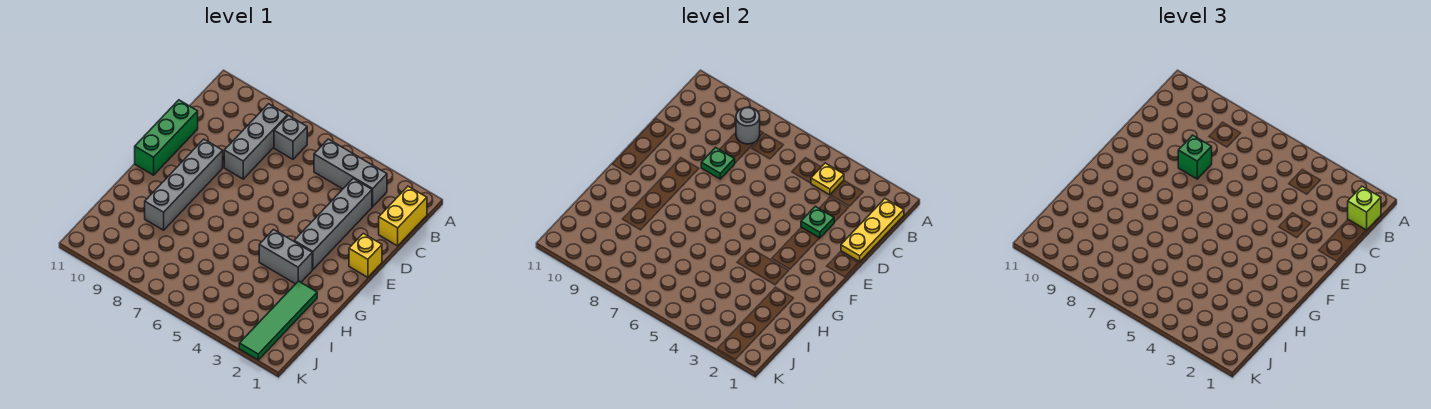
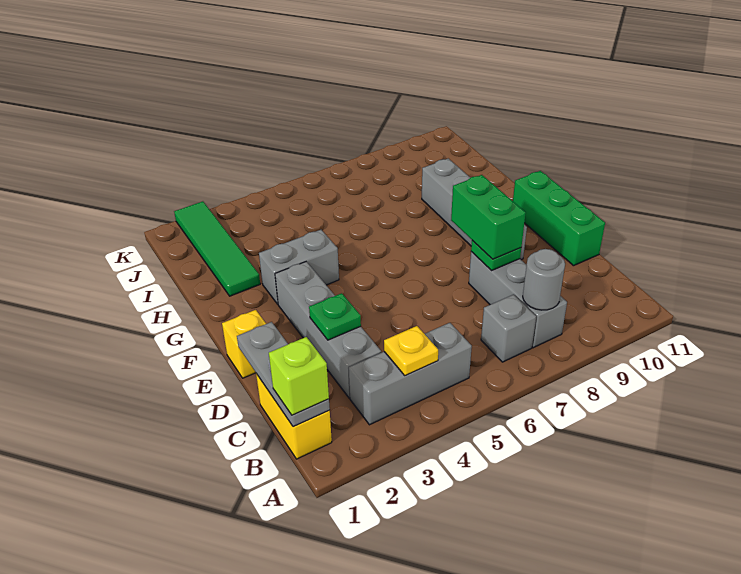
yellow plate B1:D1 level 2 -> grey plate B1:D1 level 2
green brick D8 level 3 -> green brick D8:E8 level 3

